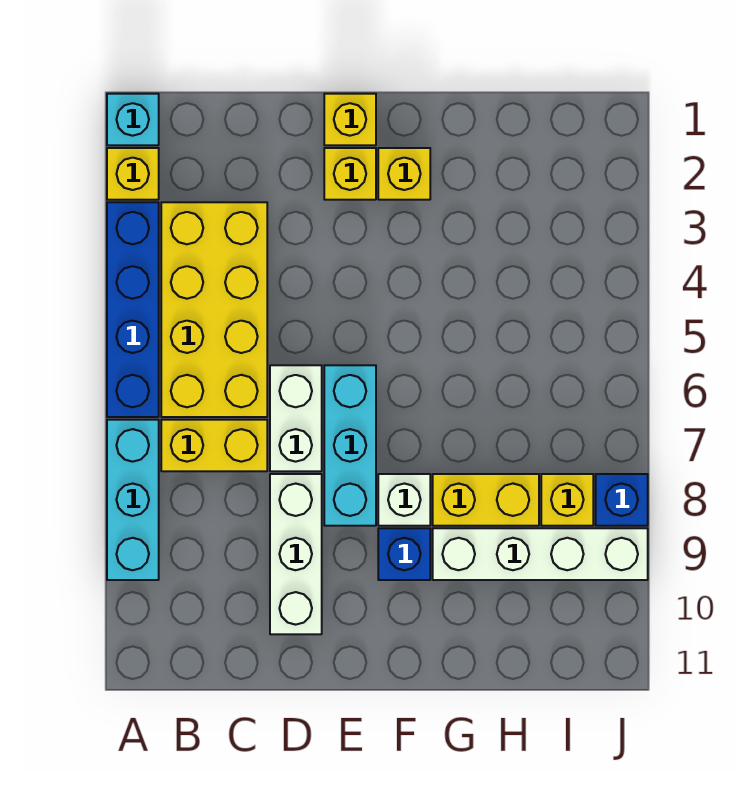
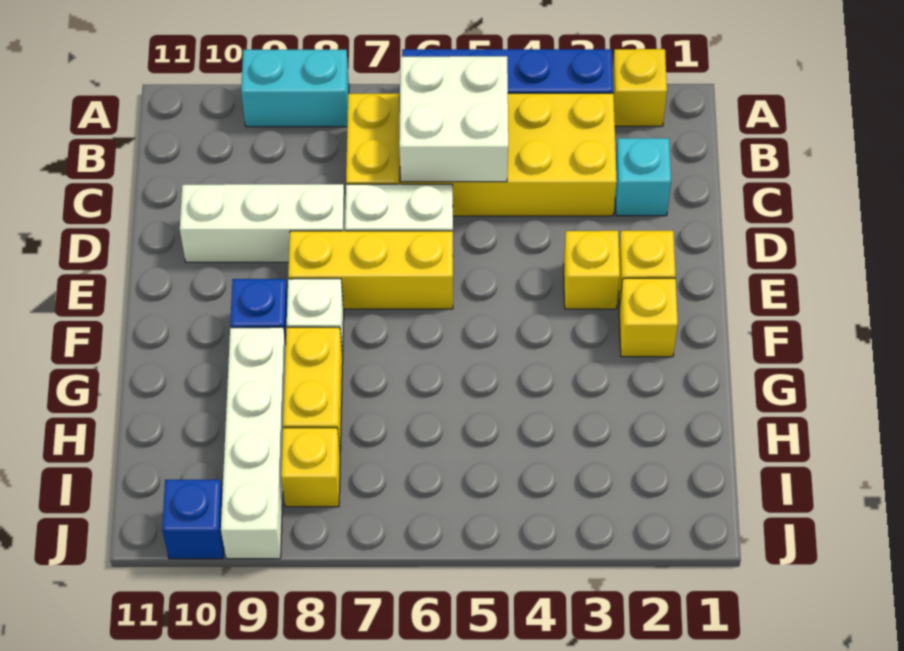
cyan brick A1 level 1 -> cyan brick C2 level 1
cyan brick A7:A9 level 1 -> cyan brick A8:A9 level 1
none -> white brick B5:C6 level 2
yellow brick E1 level 1 -> yellow brick E3 level 1
cyan brick E6:E8 level 1 -> yellow brick E6:E8 level 1
blue brick J8 level 1 -> blue brick J10 level 1

